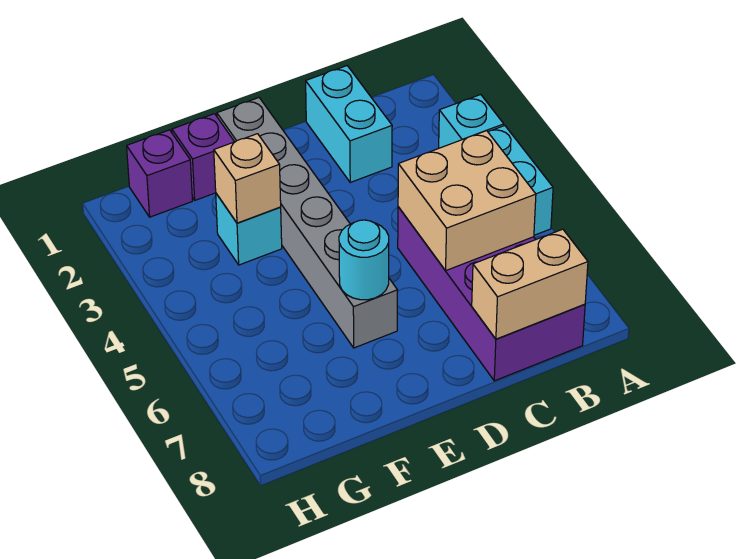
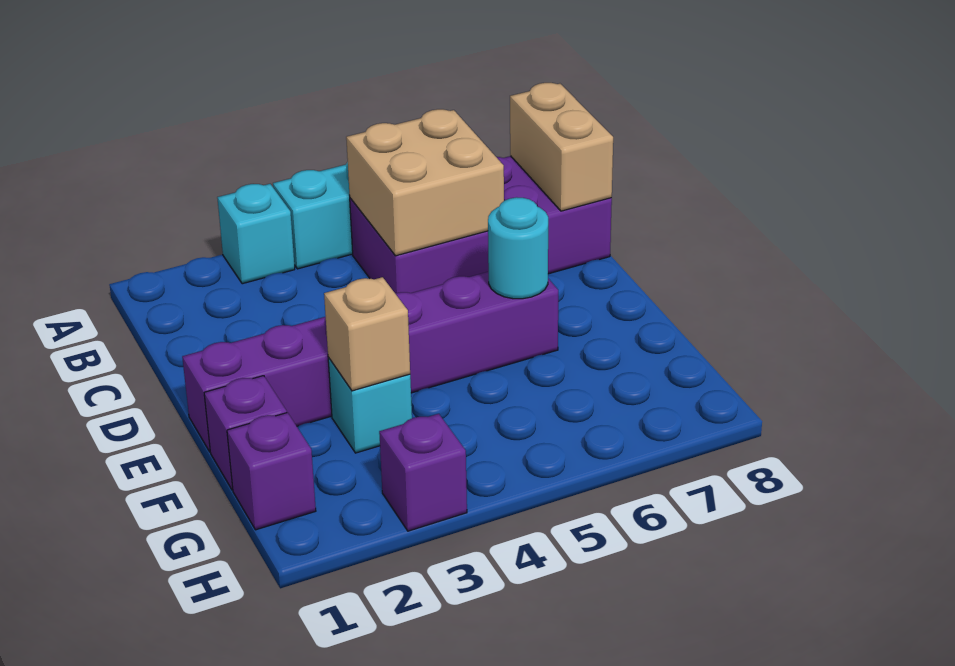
cyan brick C1:C2 level 1 -> none
grey brick E1:E6 level 1 -> purple brick E1:E6 level 1
none -> purple brick H3 level 1

